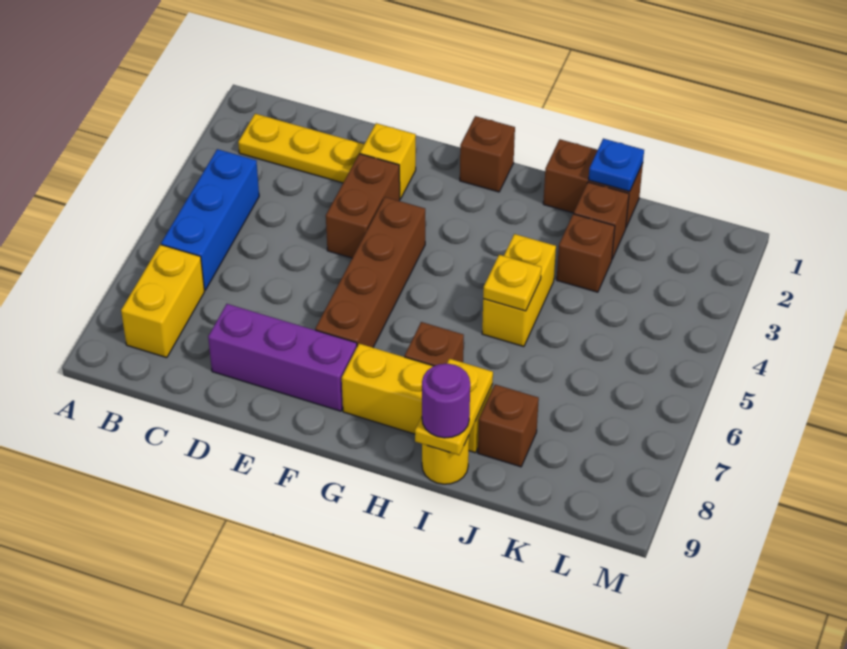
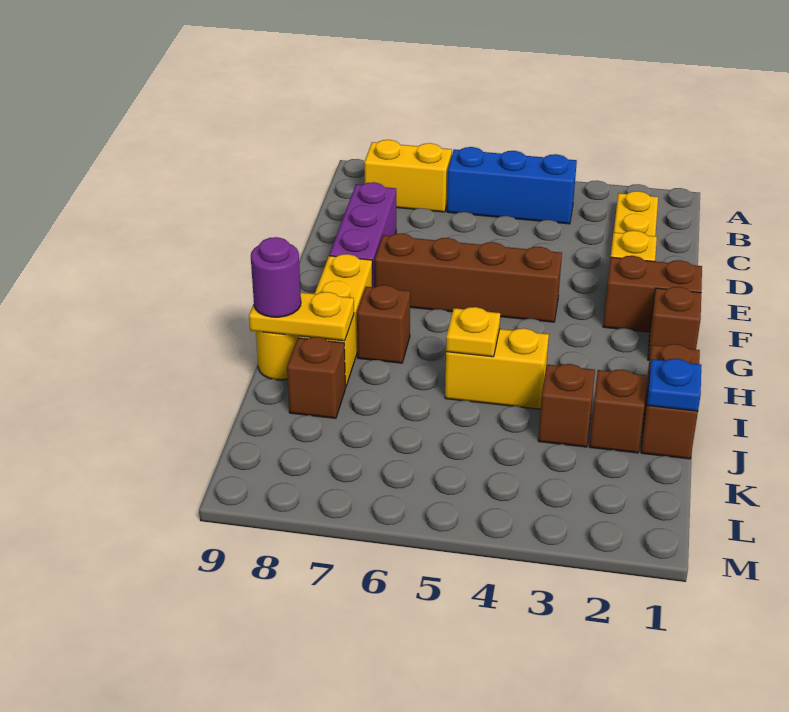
brown brick E3:E4 level 1 -> brown brick F1:F2 level 1

